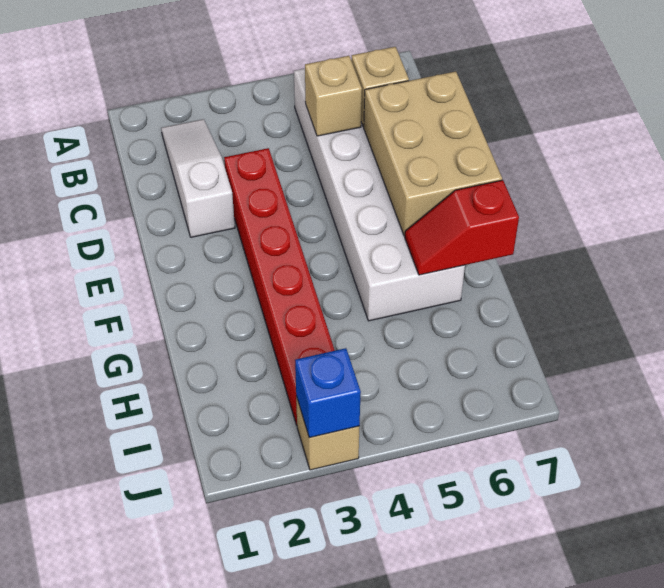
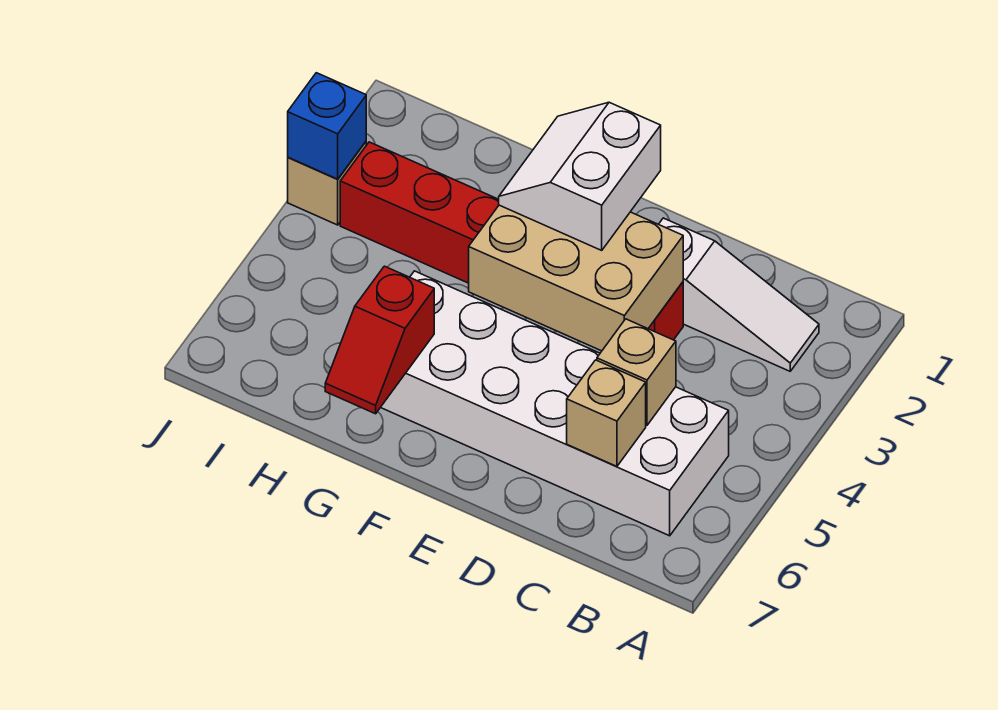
tan brick D6:F7 level 2 -> tan brick D3:F4 level 2
none -> white slope E2:F3 level 3 top E
red slope G6:G7 level 2 top 7 -> red slope G6:G7 level 2 top 6

